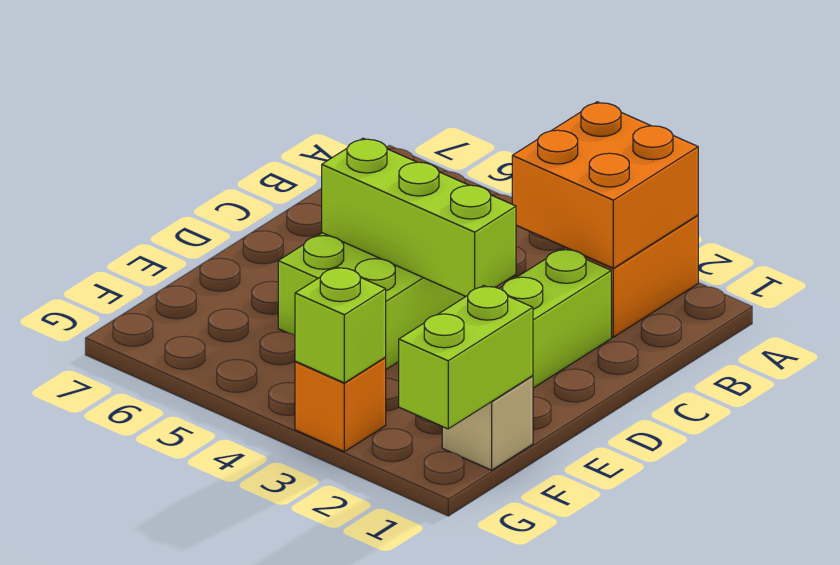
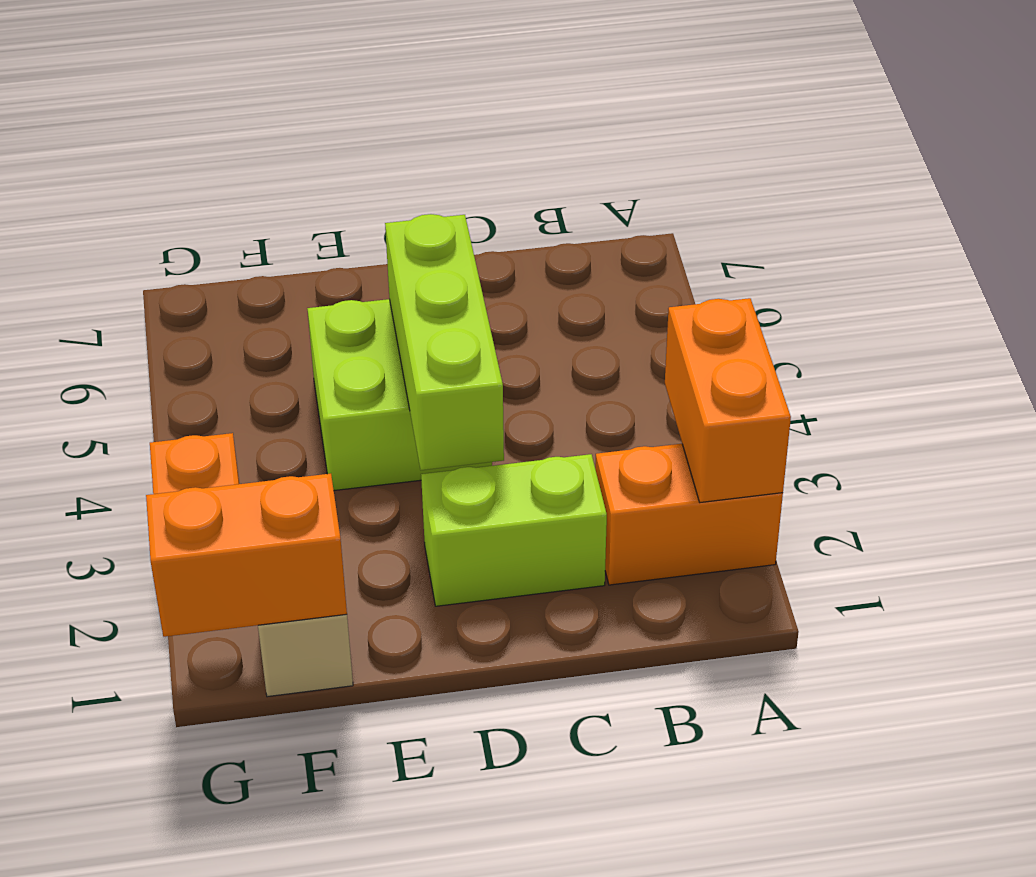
orange brick A2:B3 level 2 -> orange brick A2:A3 level 2
lime brick F1:G1 level 2 -> orange brick F1:G1 level 2
lime brick G3 level 2 -> none

